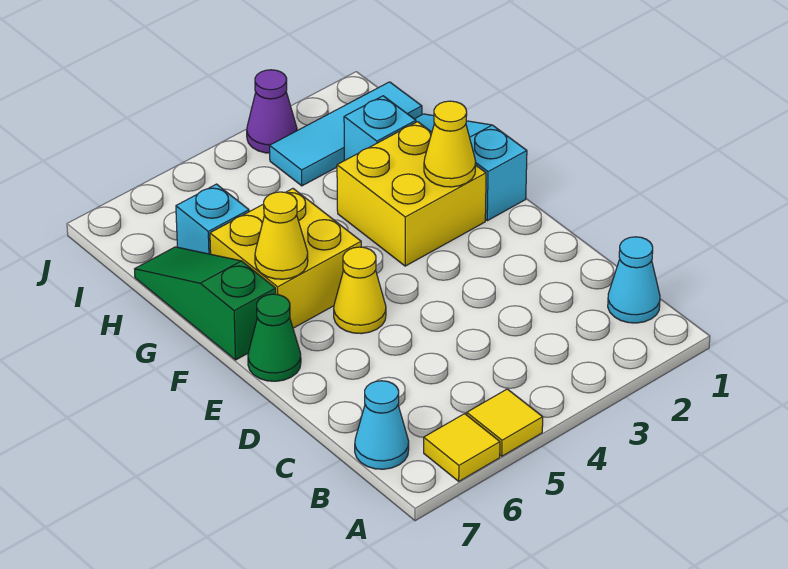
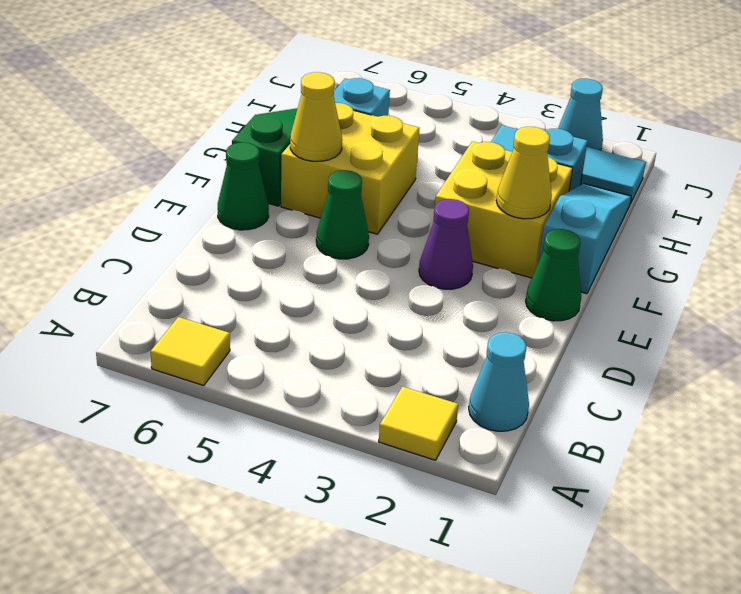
yellow tile A5 level 1 -> yellow tile A2 level 1
cyan cone B7 level 1 -> cyan cone J2 level 1
none -> green cone E1 level 1
yellow cone E5 level 1 -> green cone E5 level 1
purple cone J3 level 1 -> purple cone E3 level 1

